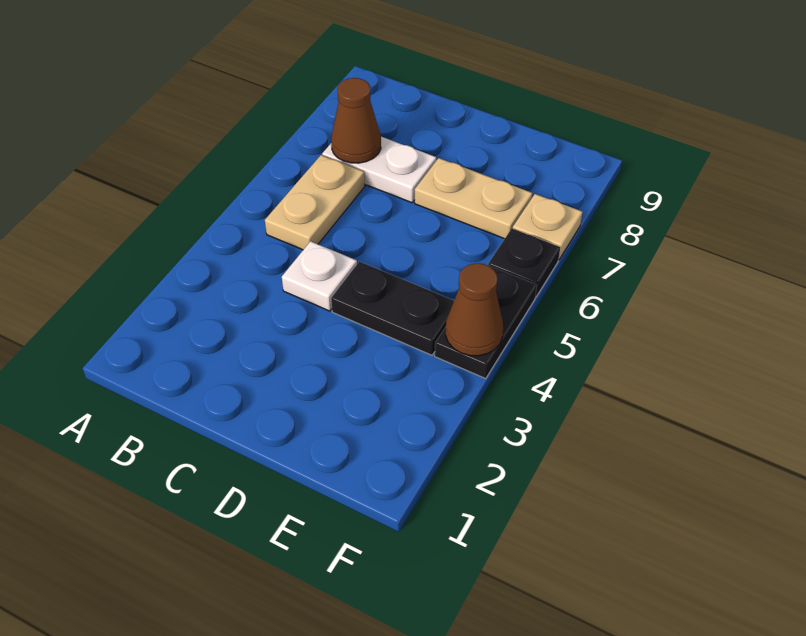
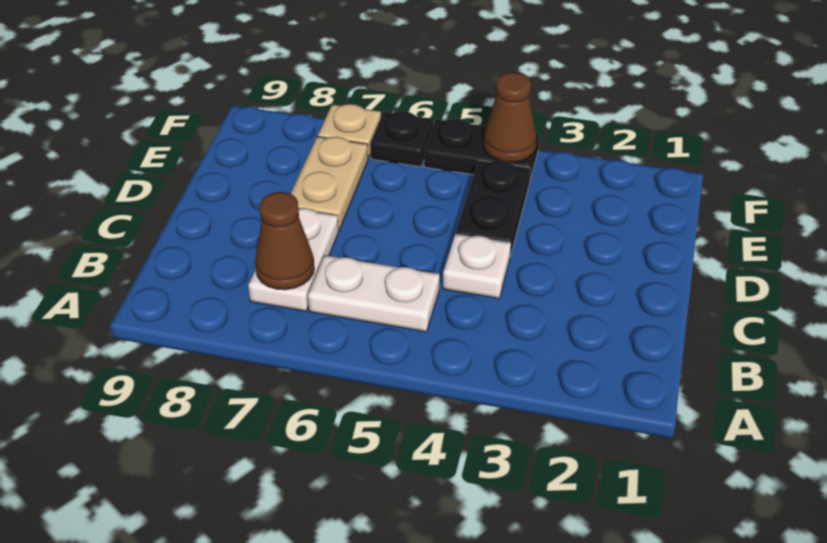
tan plate B5:B6 level 1 -> white plate B5:B6 level 1

